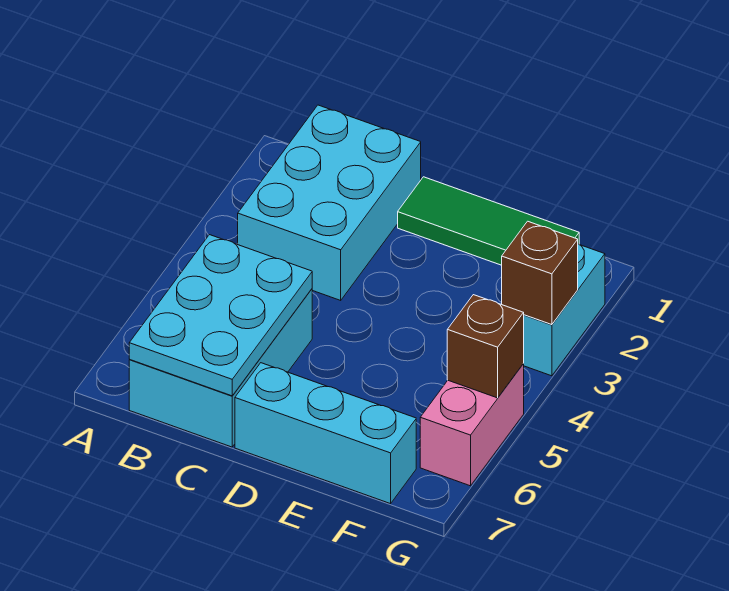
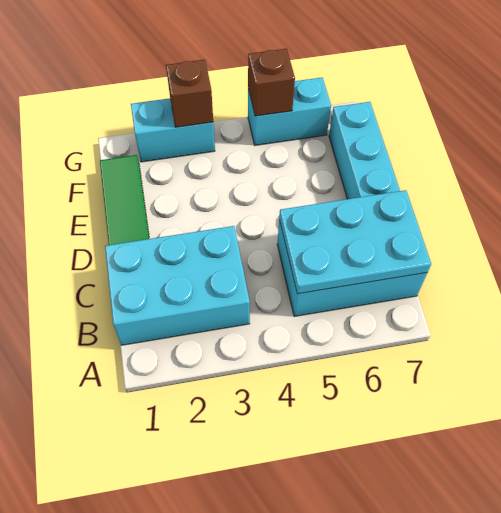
pink brick G5:G6 level 1 -> cyan brick G5:G6 level 1

